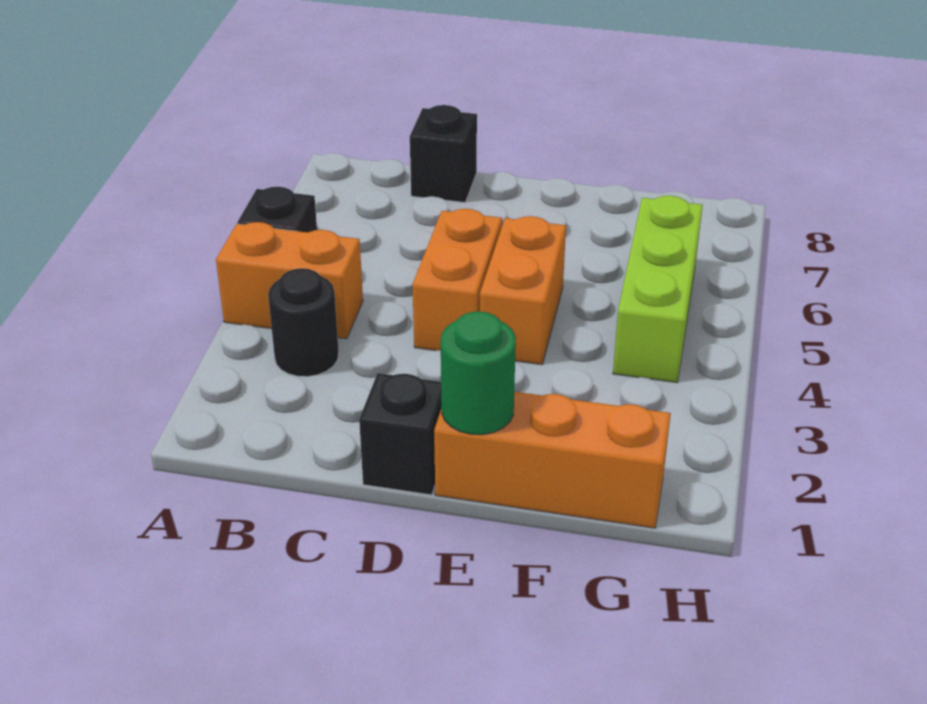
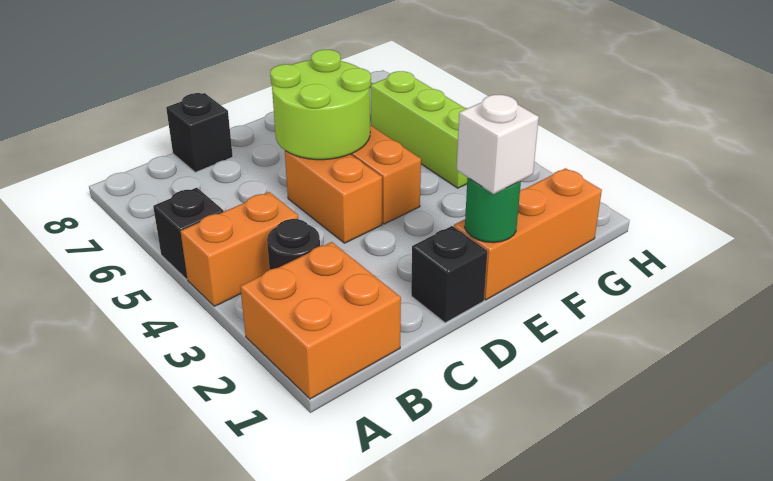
none -> orange brick A1:B2 level 1
none -> lime round brick D5:E6 level 2
none -> white brick E1 level 3

